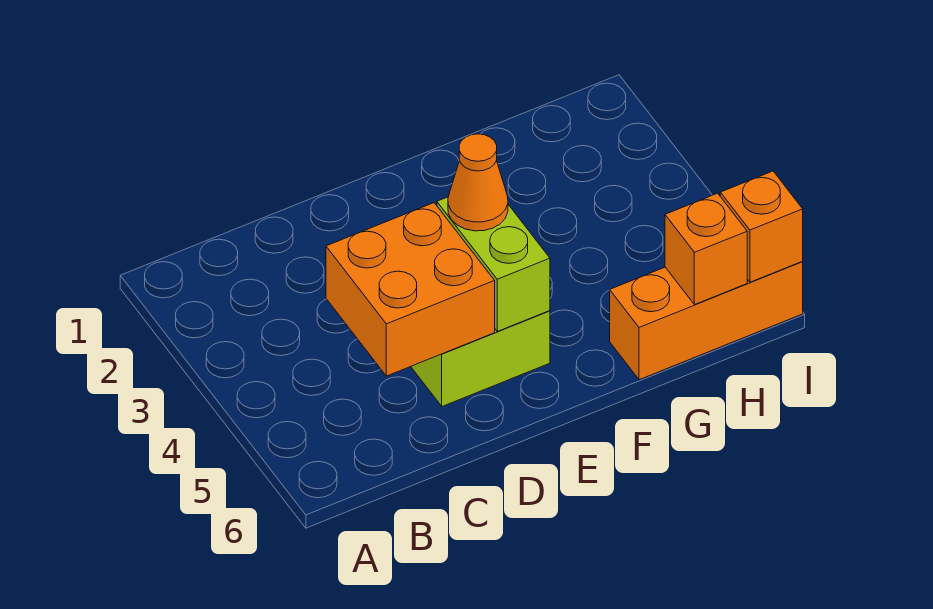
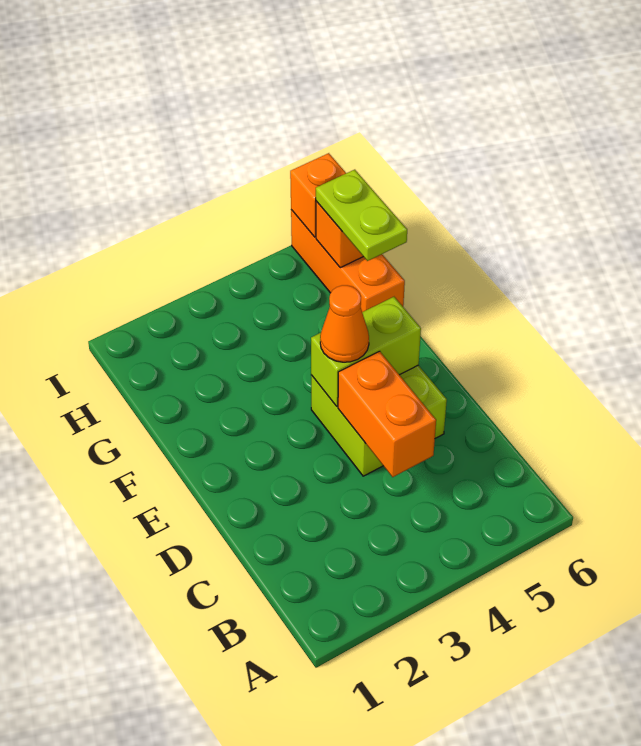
orange brick C4:D5 level 2 -> orange brick C4:D4 level 2
none -> lime plate G6:H6 level 3

